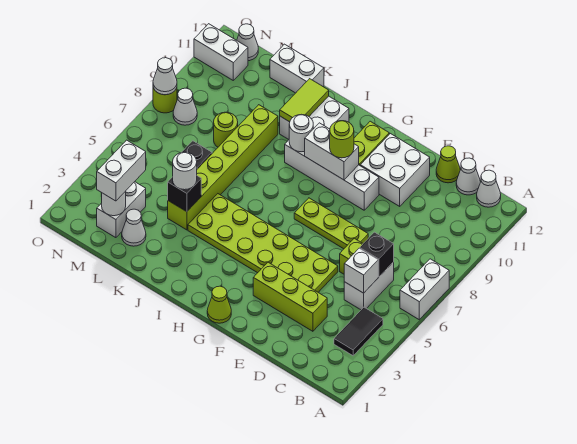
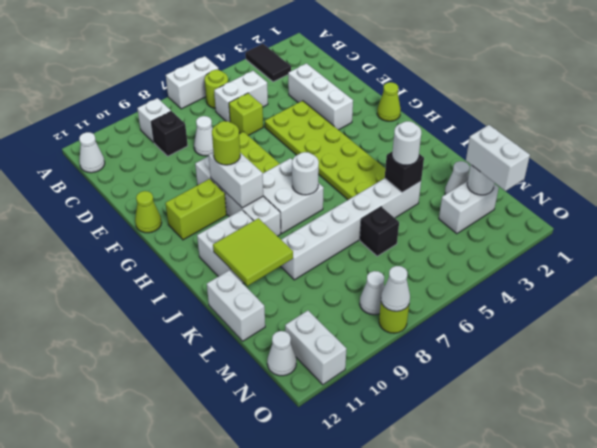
black tile B3:B4 level 1 -> black tile A3:B3 level 1
white brick C5 level 2 -> white brick B9 level 1
black brick C6 level 2 -> black brick C9 level 1
white cone C12 level 1 -> white cone D8 level 1
lime brick D3:F3 level 1 -> white brick D3:F3 level 1
lime cone D12 level 1 -> lime cone F12 level 1
white brick E10:F11 level 1 -> white brick H7:I8 level 1
white round brick I9 level 2 -> white round brick I7 level 2
lime tile J10:J11 level 2 -> lime tile J10:K11 level 2
lime brick K4:K9 level 1 -> white brick K4:K9 level 1
lime round brick L8 level 1 -> lime round brick B6 level 1
white brick M2:M3 level 3 -> white brick M2:N2 level 3

